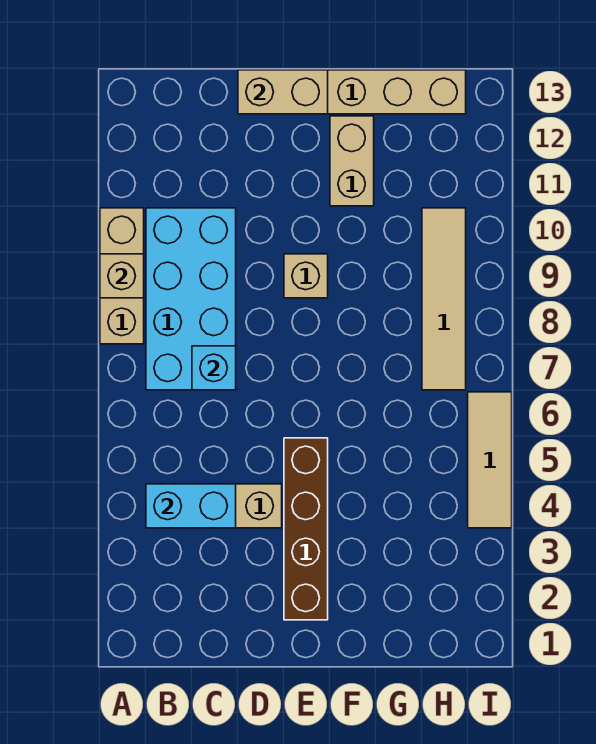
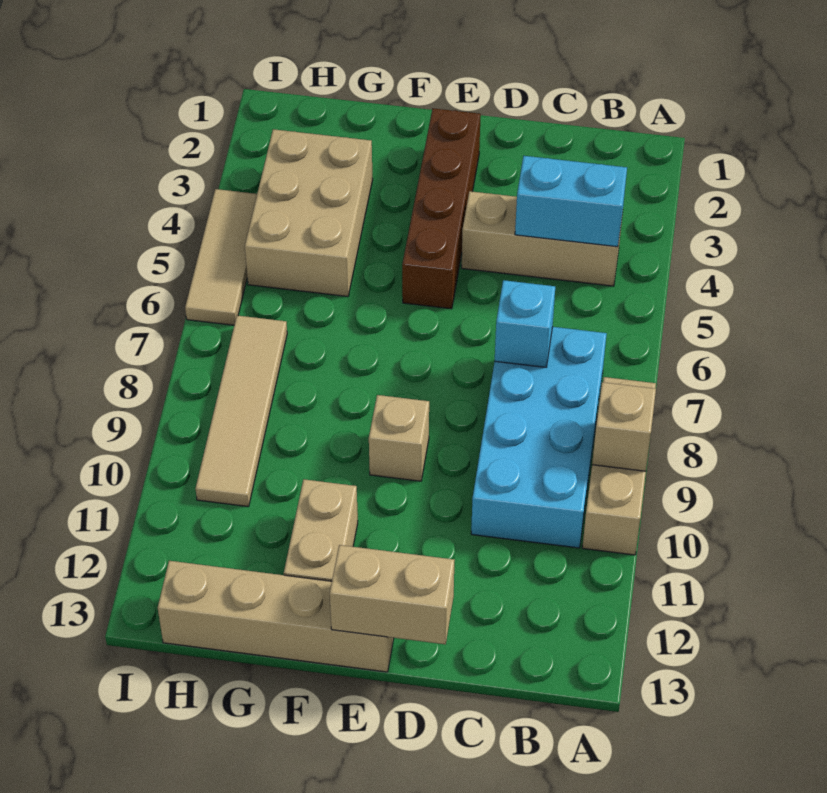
none -> tan brick G3:H5 level 1

